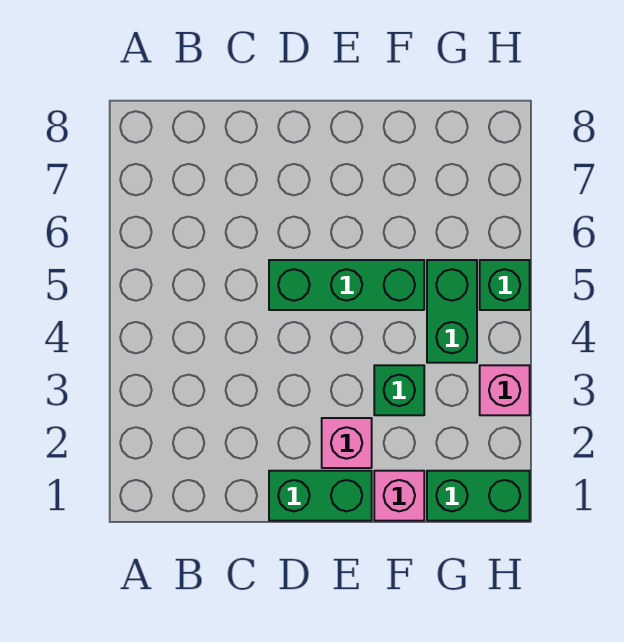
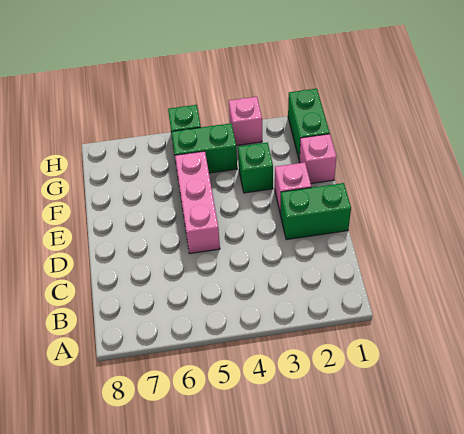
green brick D1:E1 level 1 -> green brick D1:D2 level 1
green brick D5:F5 level 1 -> pink brick D5:F5 level 1

